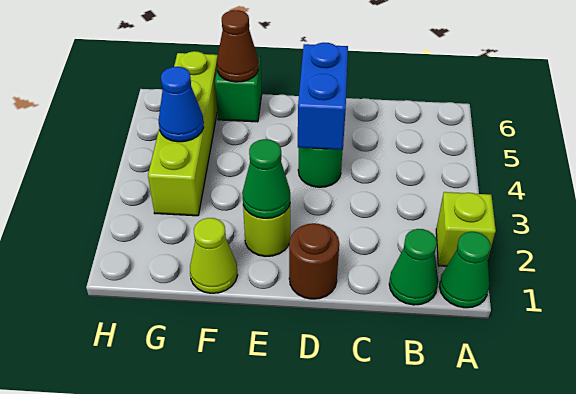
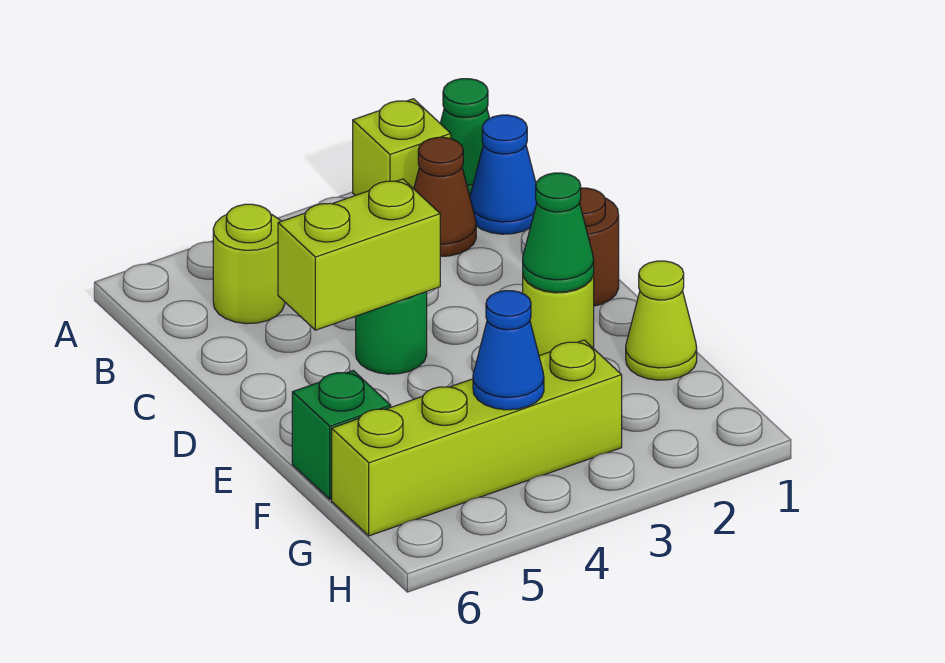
green cone B1 level 1 -> blue cone B1 level 1
none -> lime round brick B5 level 1
blue brick D4:D5 level 2 -> lime brick D4:D5 level 2
brown cone F6 level 2 -> brown cone B2 level 1

